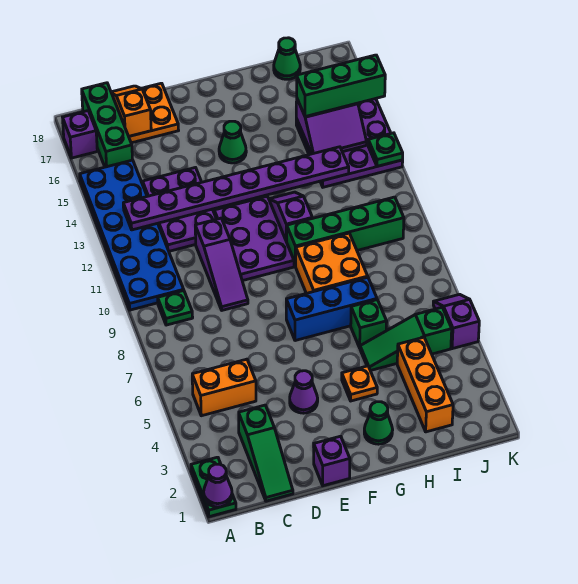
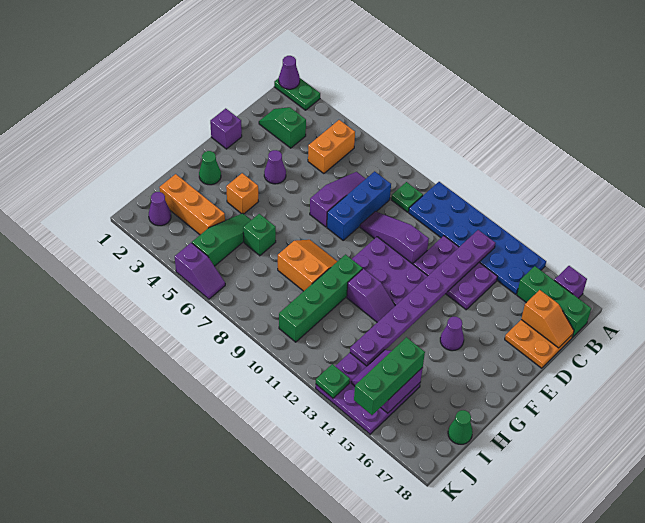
green slope C1:C3 level 1 top 3 -> green slope C2:C3 level 1 top 3
none -> purple slope C7:E7 level 1 top E
blue brick F7:H7 level 1 -> blue brick C8:E8 level 1
green cone F15 level 1 -> purple cone F15 level 1
orange plate G4 level 1 -> orange brick G4 level 1
orange brick G8:H9 level 1 -> orange slope G8:H9 level 1 top H
none -> purple cone J2 level 1

